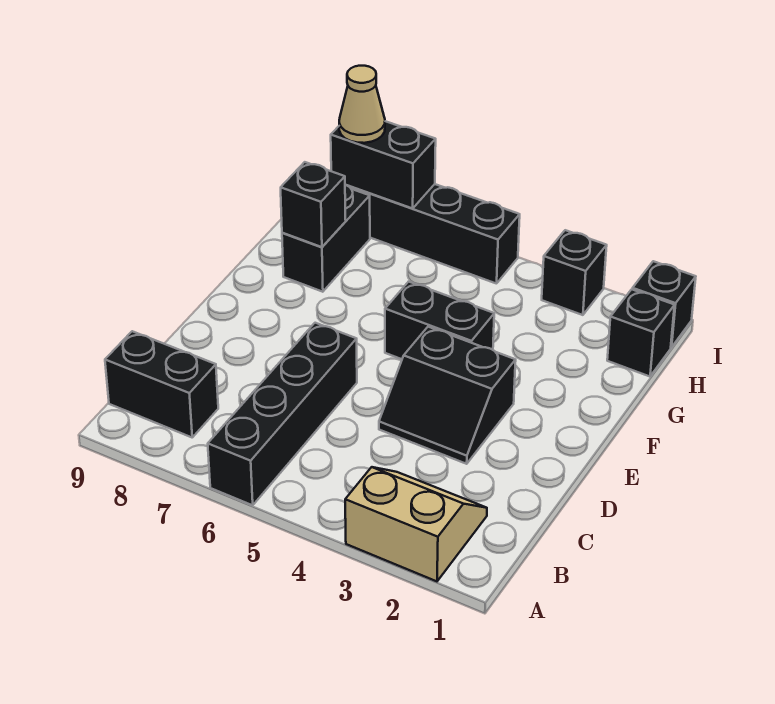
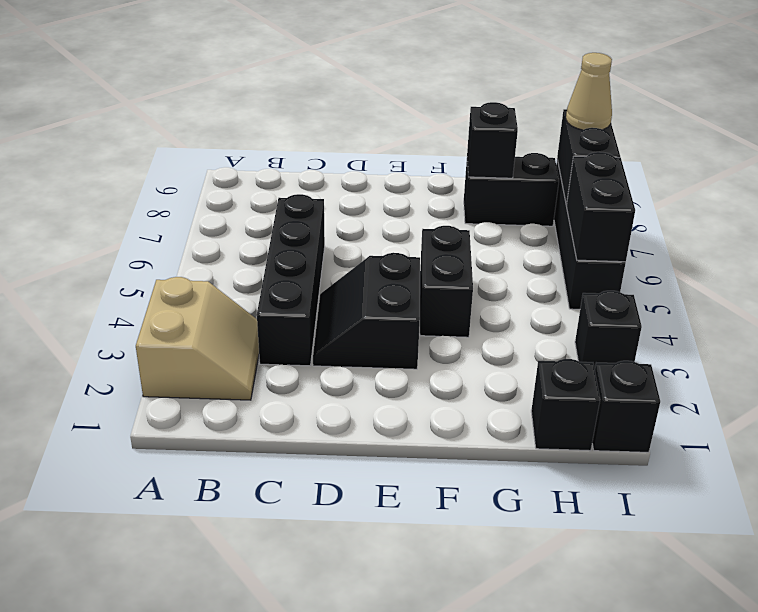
black brick A6:D6 level 1 -> black brick C3:C6 level 1
black brick B8:B9 level 1 -> black brick I5:I6 level 2

